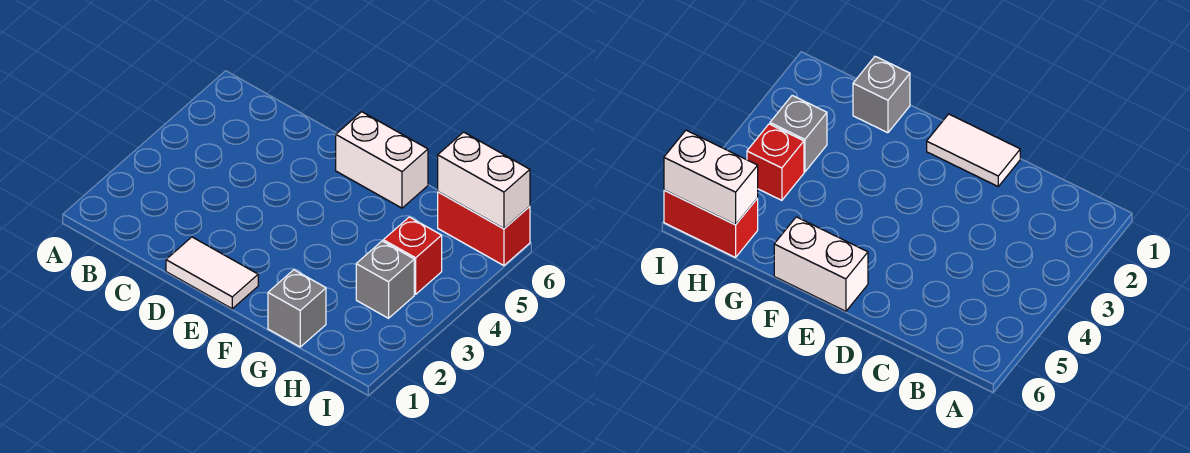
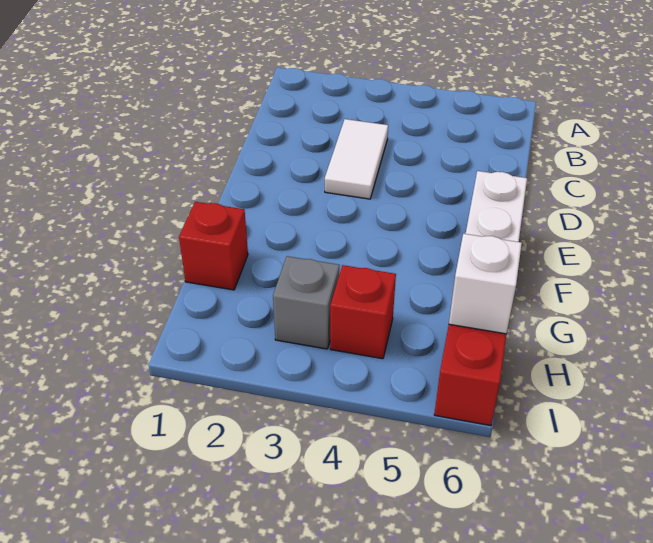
white tile D1:E1 level 1 -> white tile C3:D3 level 1
grey brick G1 level 1 -> red brick G1 level 1
white brick H6:I6 level 2 -> white brick H6 level 2

